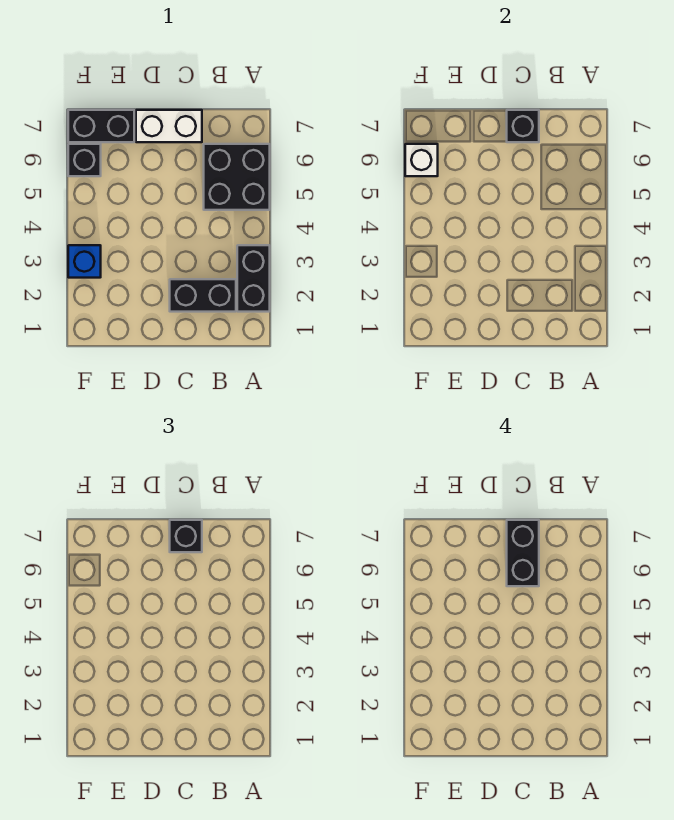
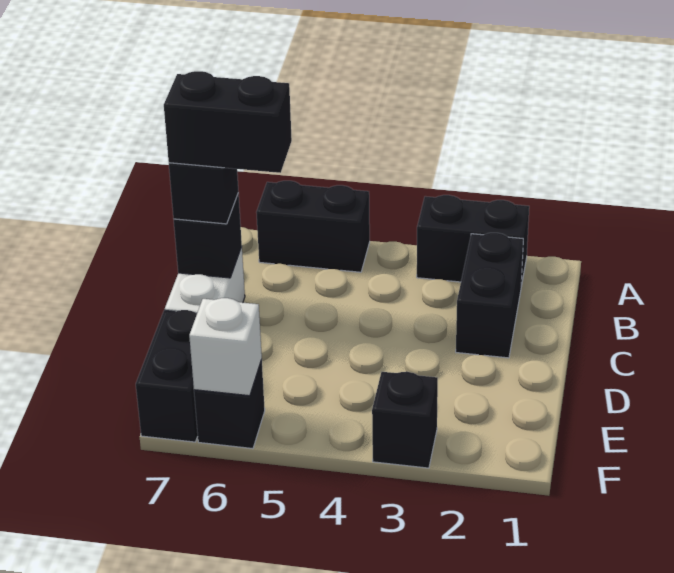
black brick A5:B6 level 1 -> black brick A5:A6 level 1
blue brick F3 level 1 -> black brick F3 level 1

